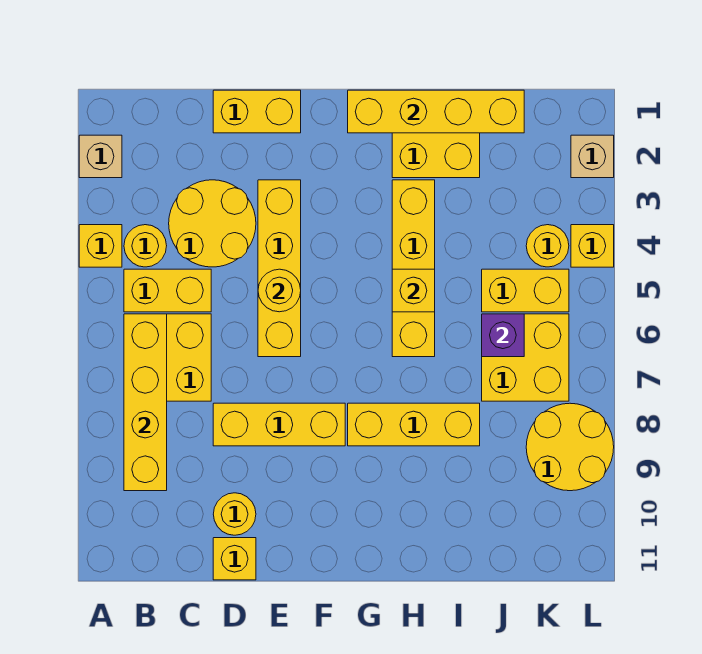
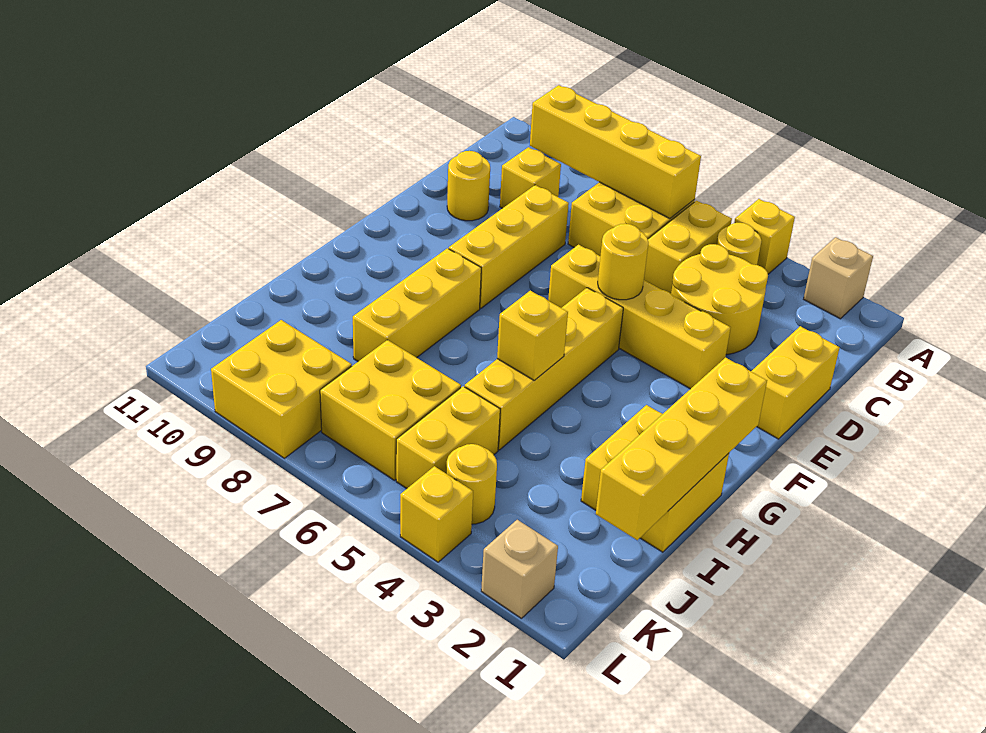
yellow brick D11 level 1 -> yellow brick C9 level 1
yellow brick H3:H6 level 1 -> yellow brick F5:I5 level 1
purple brick J6 level 2 -> none
yellow round brick K8:L9 level 1 -> yellow brick K8:L9 level 1

